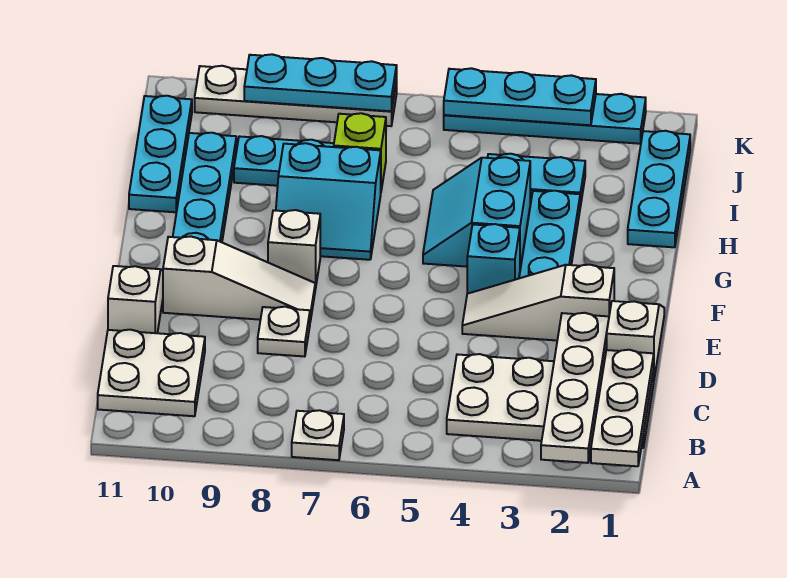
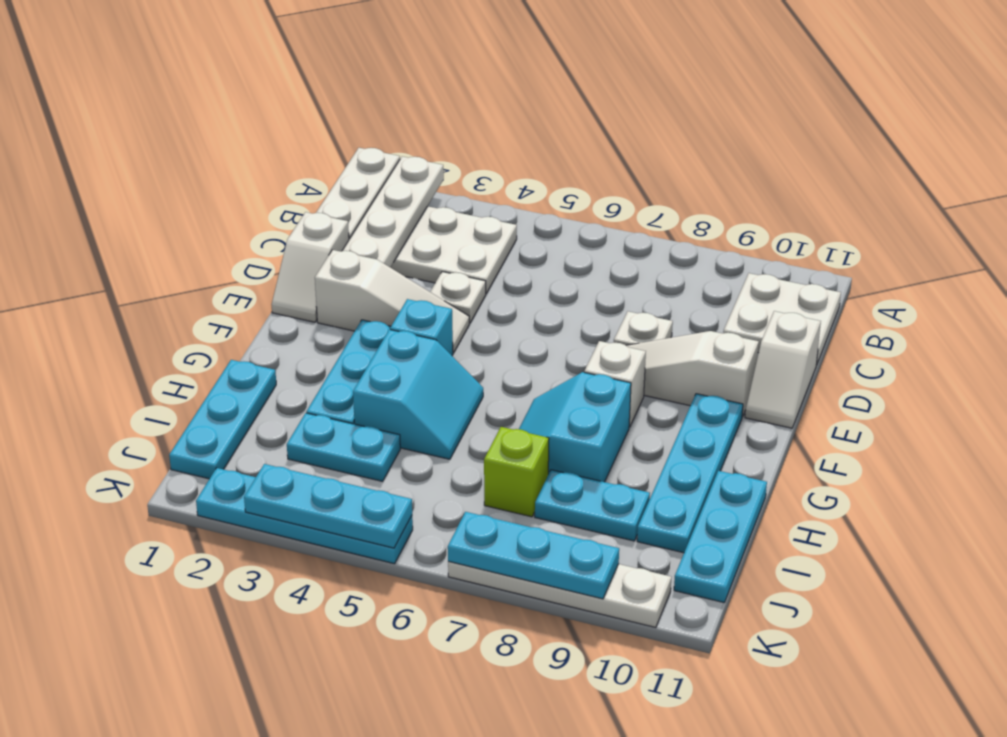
white plate A7 level 1 -> white plate D4 level 1
cyan slope G7:H8 level 1 top H -> cyan slope G7:H8 level 1 top 8

